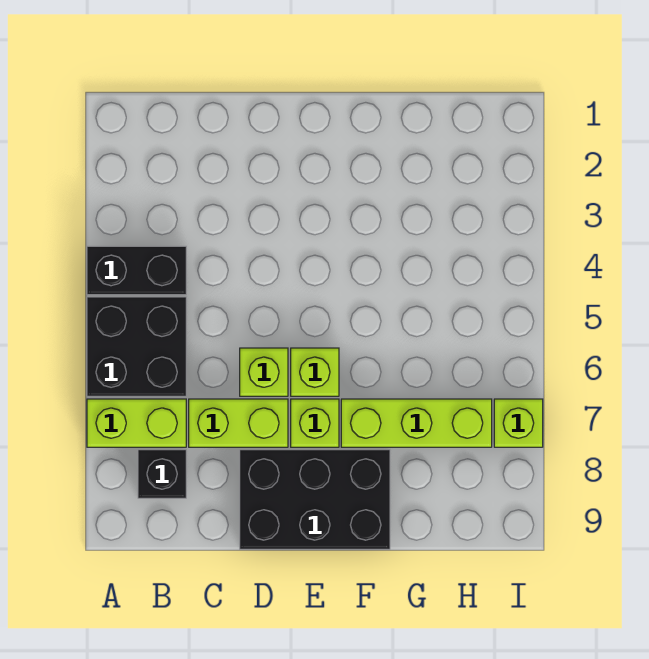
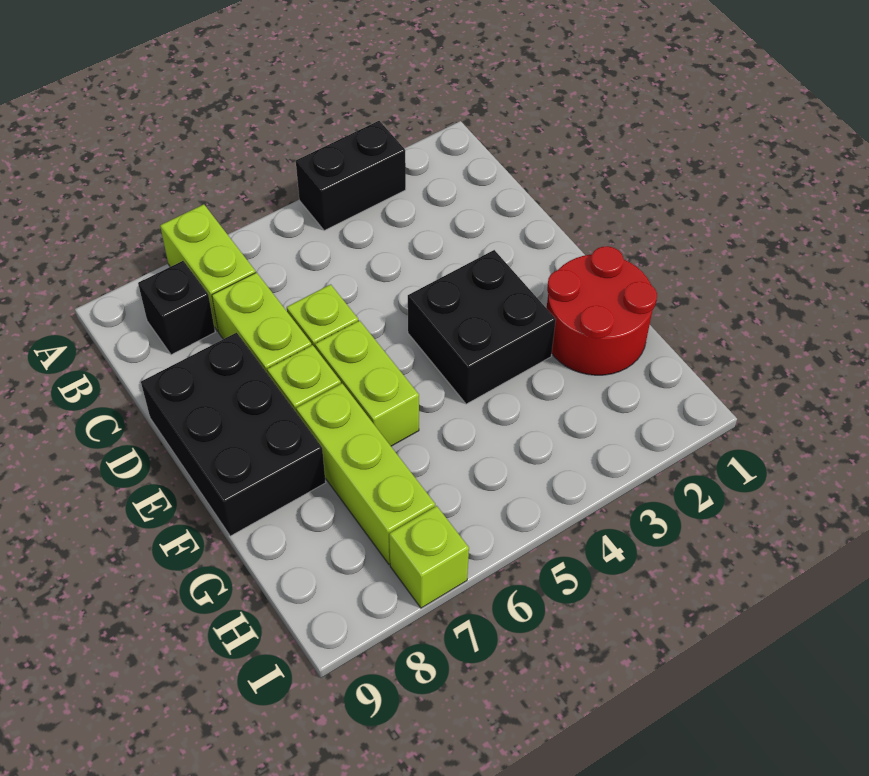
black brick A4:B4 level 1 -> black brick A3:A4 level 1
black brick A5:B6 level 1 -> black brick E3:F4 level 1
lime brick E6 level 1 -> lime brick E6:F6 level 1
none -> red round brick F1:G2 level 1

